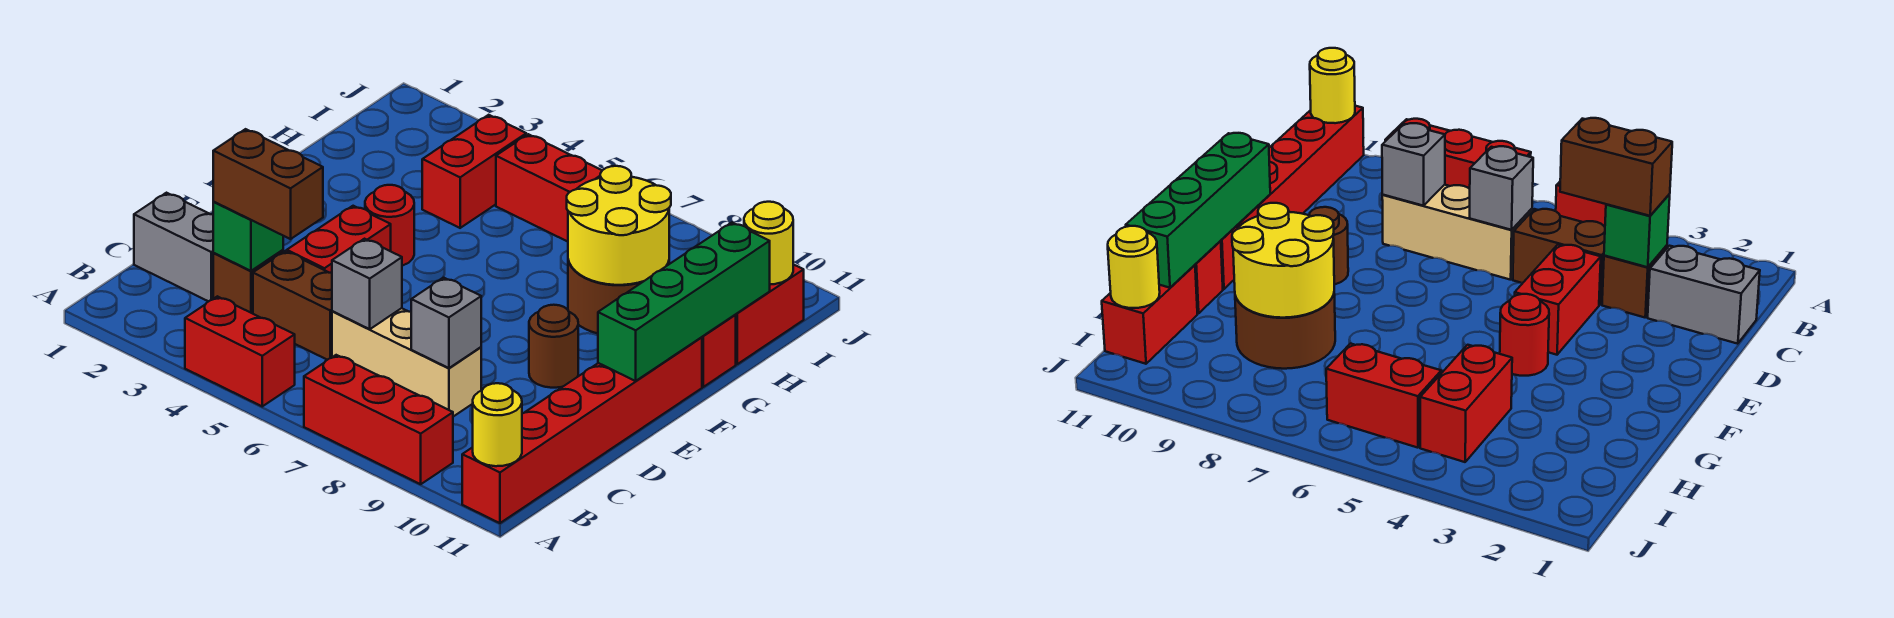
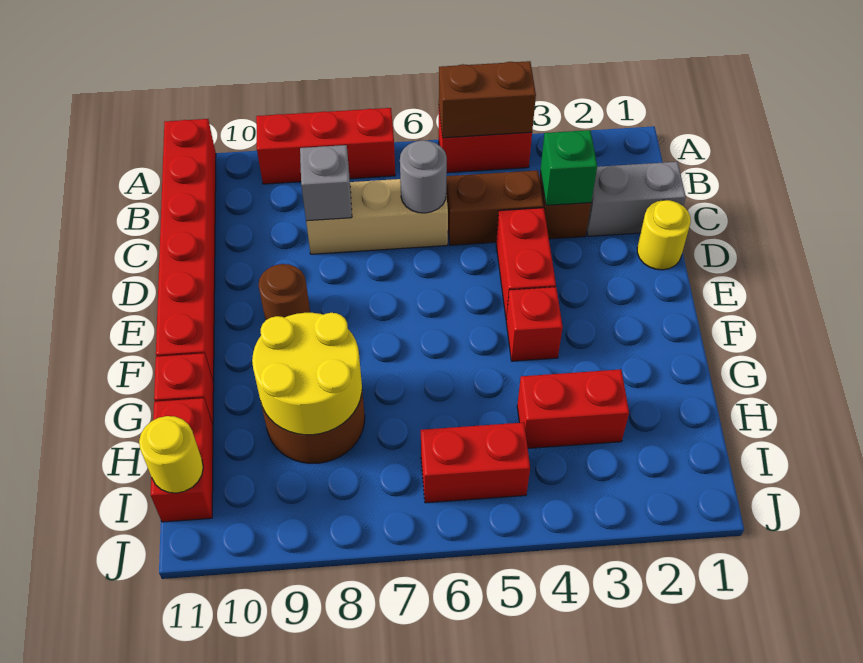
yellow round brick A11 level 2 -> yellow round brick D1 level 1
brown brick C3:C4 level 3 -> brown brick A4:A5 level 2
grey brick C6 level 2 -> grey round brick C6 level 2
green brick E11:H11 level 2 -> none
red round brick F4 level 1 -> red brick F4 level 1
red brick H4:I4 level 1 -> red brick H3:H4 level 1

